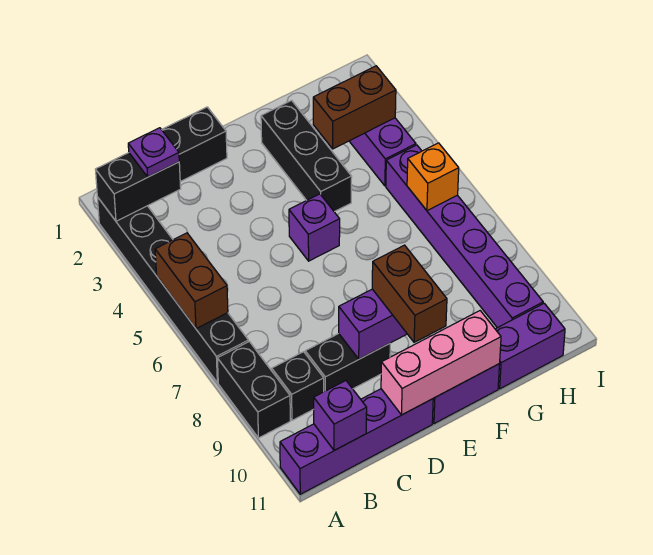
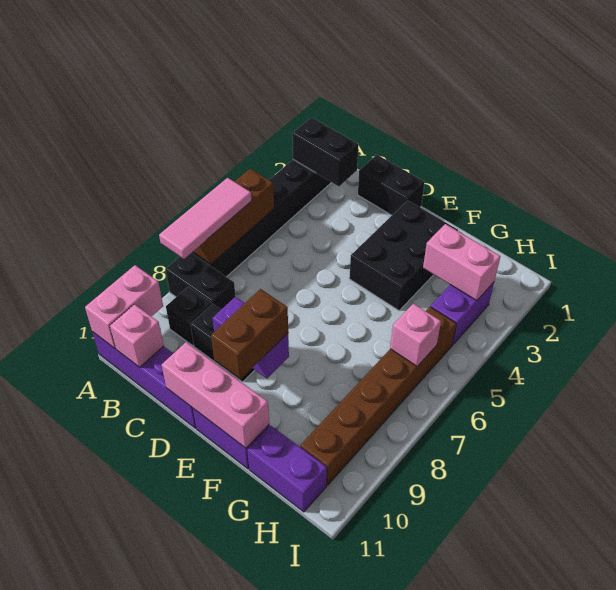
brown brick A5:A6 level 2 -> brown brick A5:A7 level 2
none -> pink tile A6:A8 level 3
black brick A8:A9 level 1 -> black brick A8:B8 level 1
none -> pink brick A10:A11 level 2
purple plate B2 level 3 -> none
purple brick B11 level 2 -> pink brick B11 level 2
purple brick E5 level 1 -> none
black brick F2:F4 level 1 -> black brick E2:F4 level 1
brown brick G3:H3 level 2 -> pink brick G3:H3 level 2
purple brick H5:H10 level 1 -> brown brick H5:H10 level 1
orange brick H6 level 2 -> pink brick H6 level 2

